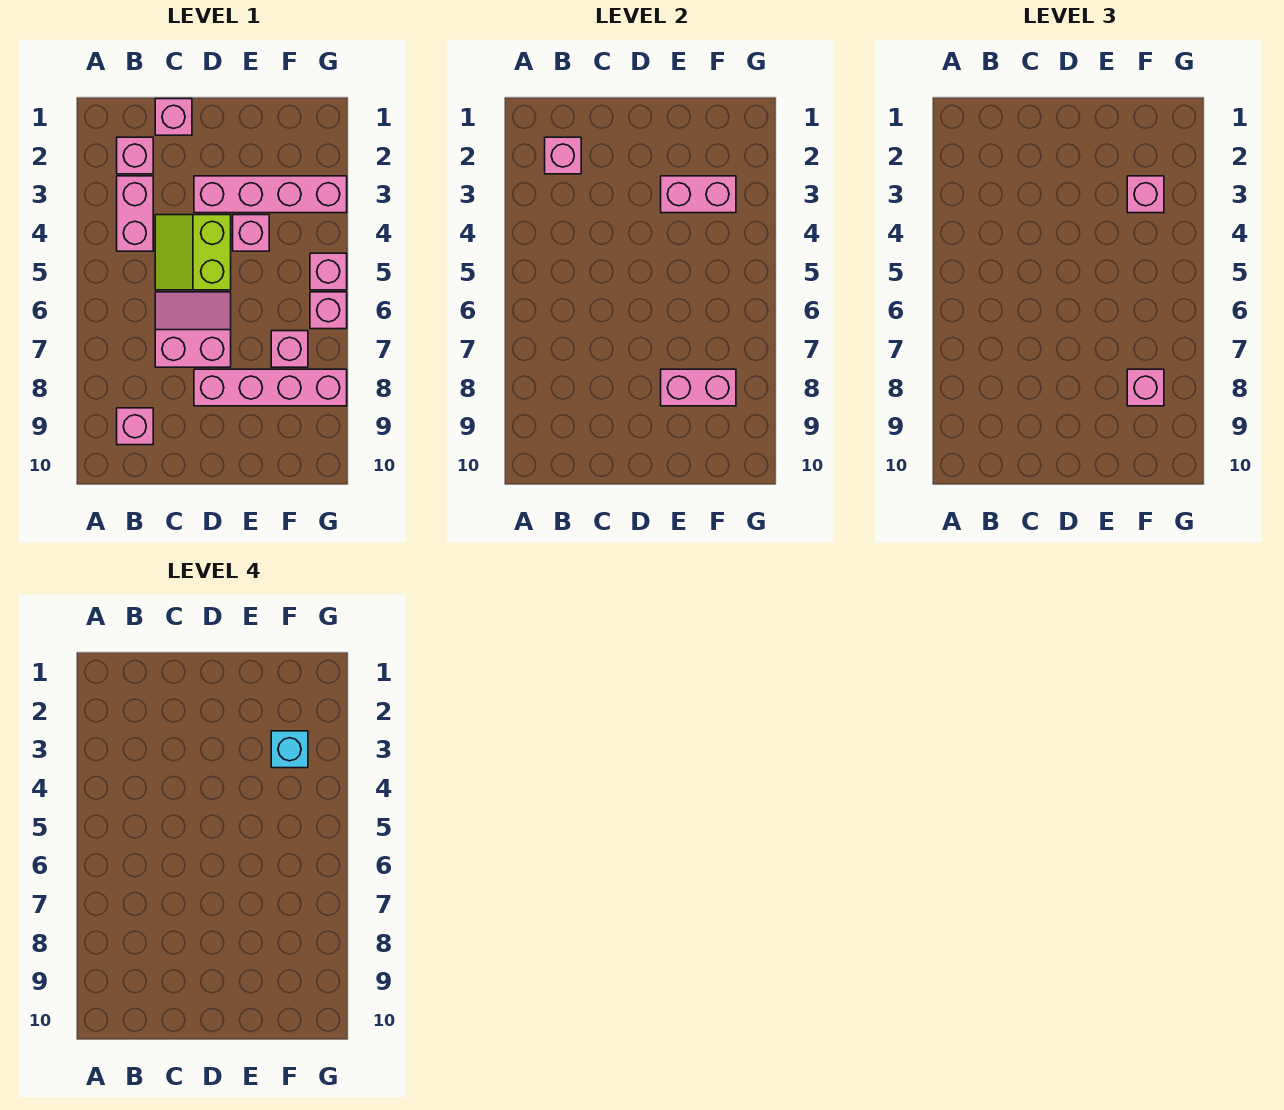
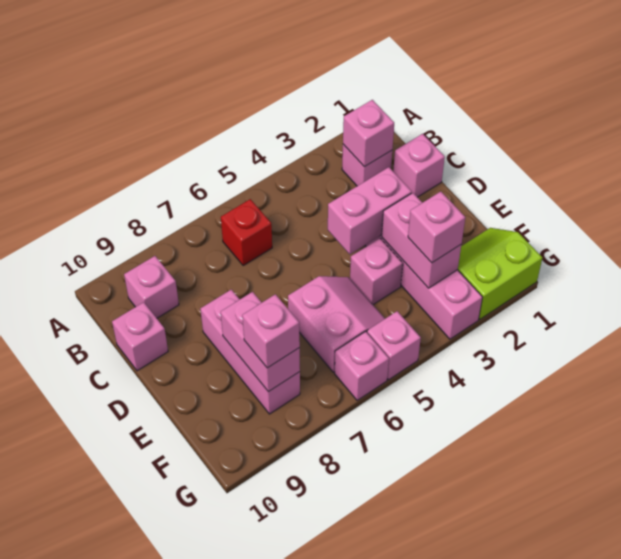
pink brick B3:B4 level 1 -> pink brick D3:D4 level 2
none -> red brick B6 level 1
lime slope C4:D5 level 1 top D -> lime slope F1:G2 level 1 top G
pink slope C6:D7 level 1 top 7 -> pink slope E5:F6 level 1 top 6
pink brick D8:G8 level 1 -> pink brick D8:F8 level 1
cyan brick F3 level 4 -> none
pink brick F7 level 1 -> pink brick C10 level 1

